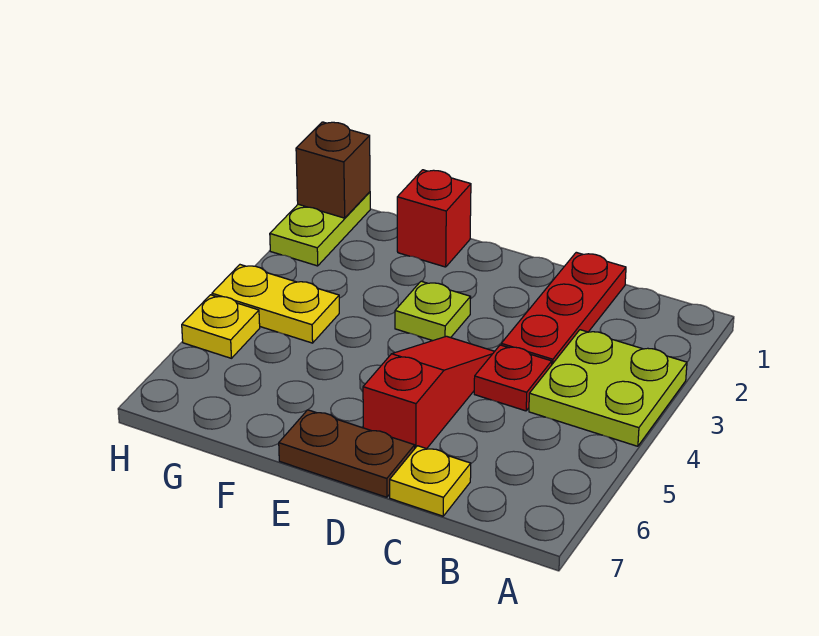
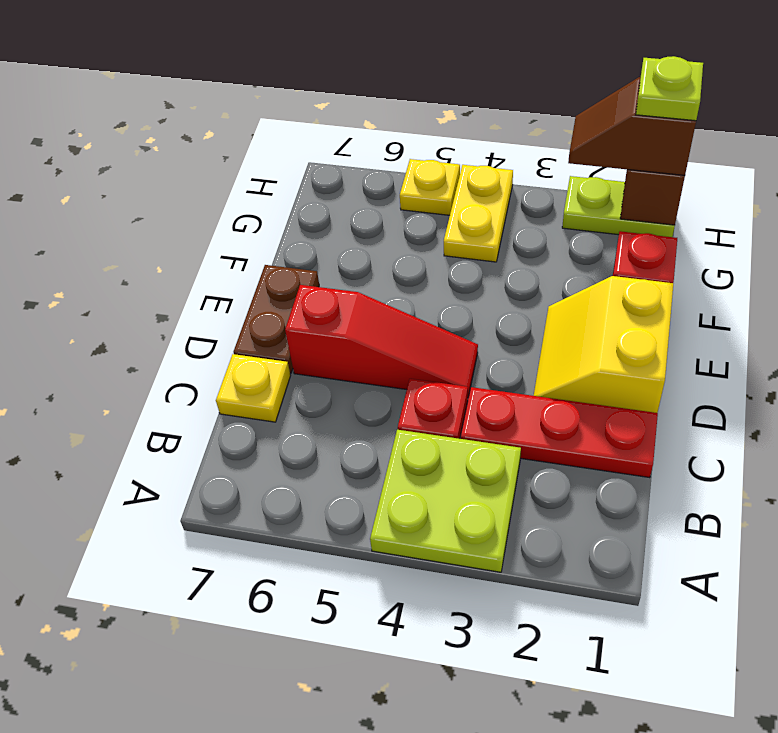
none -> yellow slope D1:E2 level 1 top 1
lime plate E3 level 1 -> lime plate H1 level 4
none -> brown slope H1:H2 level 3 top 1

